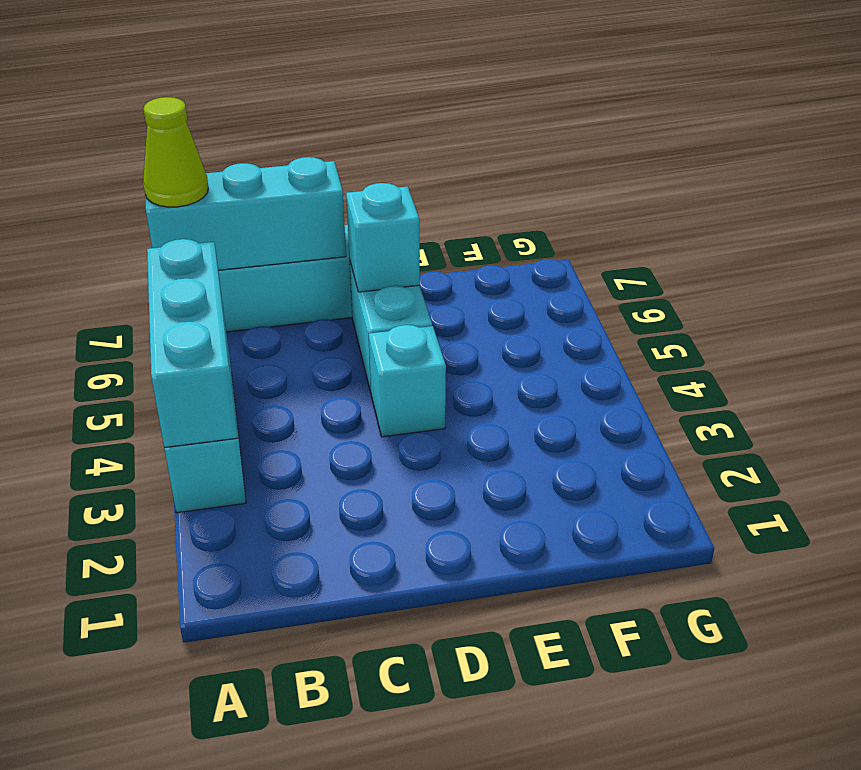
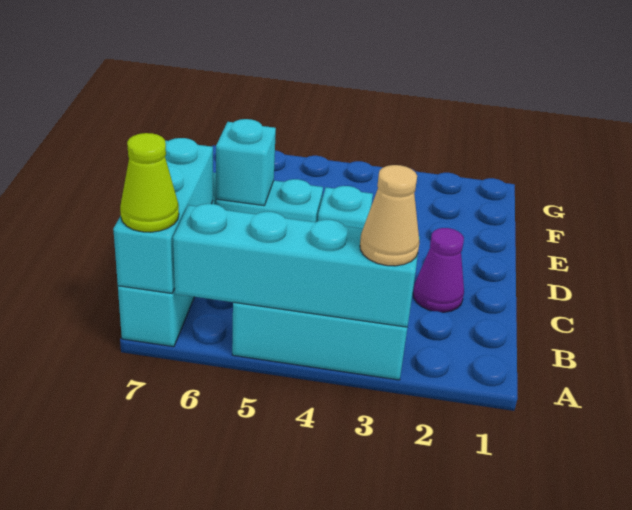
cyan brick A3:A5 level 2 -> cyan brick A3:A6 level 2
none -> tan cone A3 level 3
none -> purple cone C2 level 1

